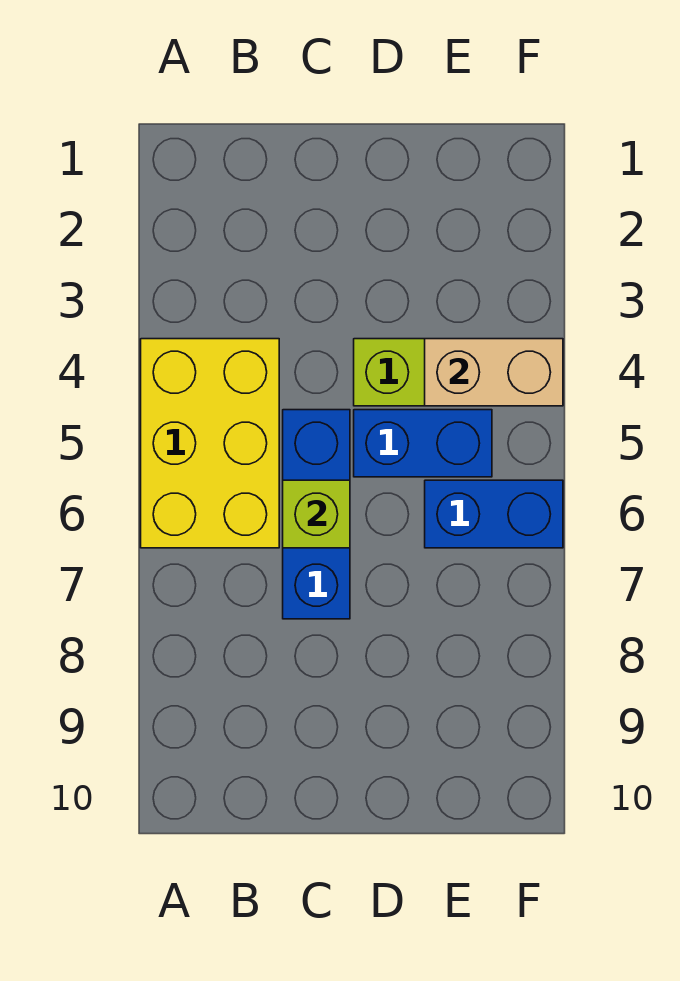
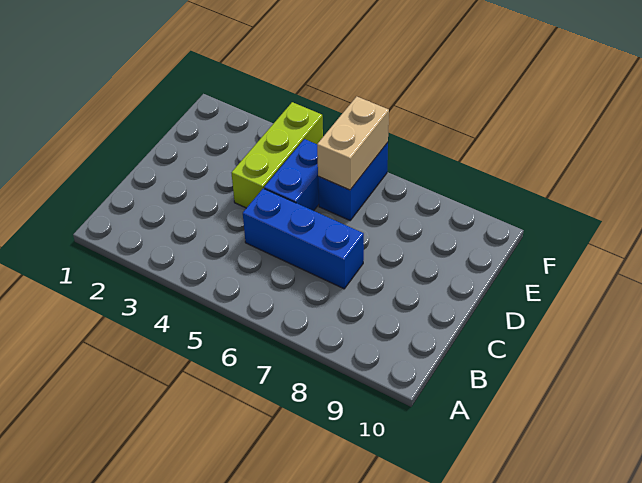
yellow brick A4:B6 level 1 -> none
lime brick C6 level 2 -> none
tan brick E4:F4 level 2 -> tan brick E6:F6 level 2

